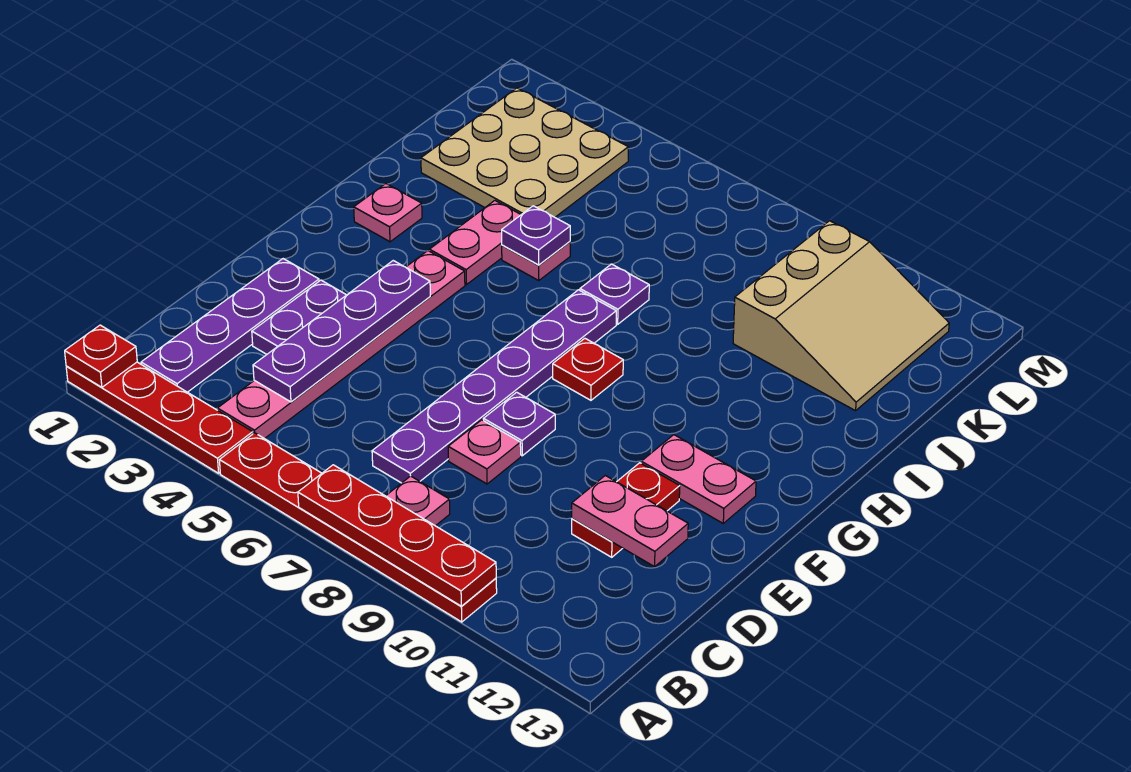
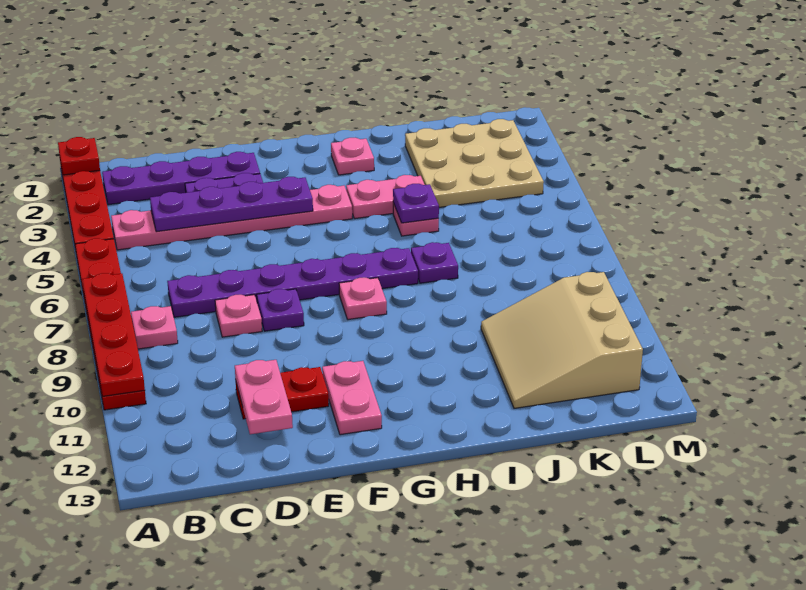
red plate G8 level 1 -> pink plate G8 level 1
tan slope J10:L12 level 1 top 10 -> tan slope J10:L12 level 1 top L

